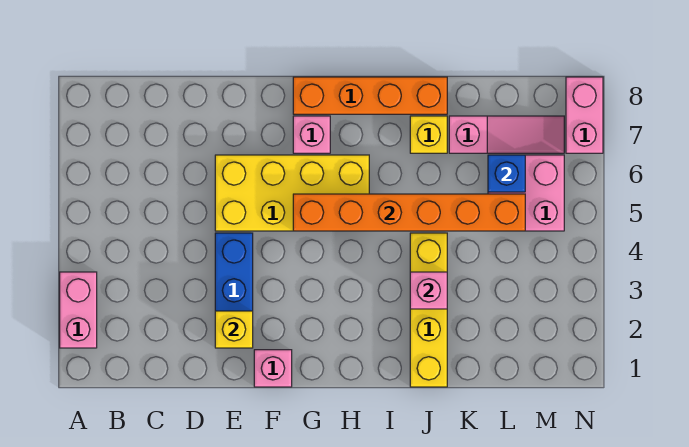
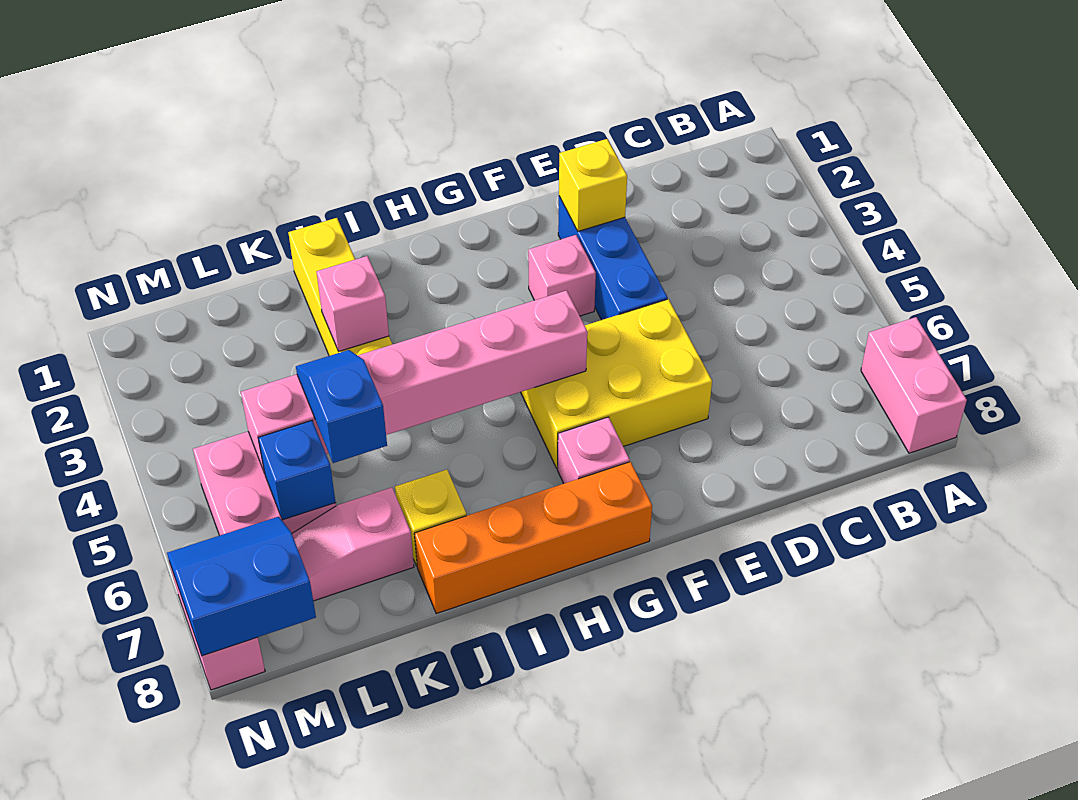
pink brick A2:A3 level 1 -> pink brick A7:A8 level 1
yellow brick E5:H6 level 1 -> yellow brick E5:G6 level 1
pink brick F1 level 1 -> pink brick F3 level 1
orange brick G5:L5 level 2 -> pink brick G5:L5 level 2
none -> blue slope K5:K6 level 3 top 6
none -> blue slope M7:N8 level 2 top 8

